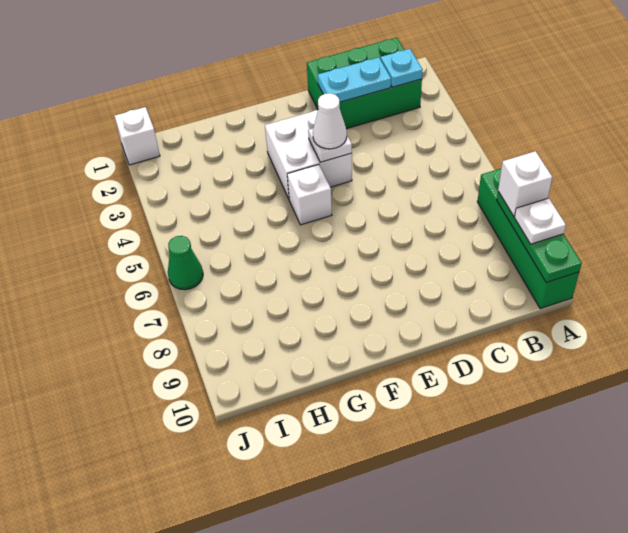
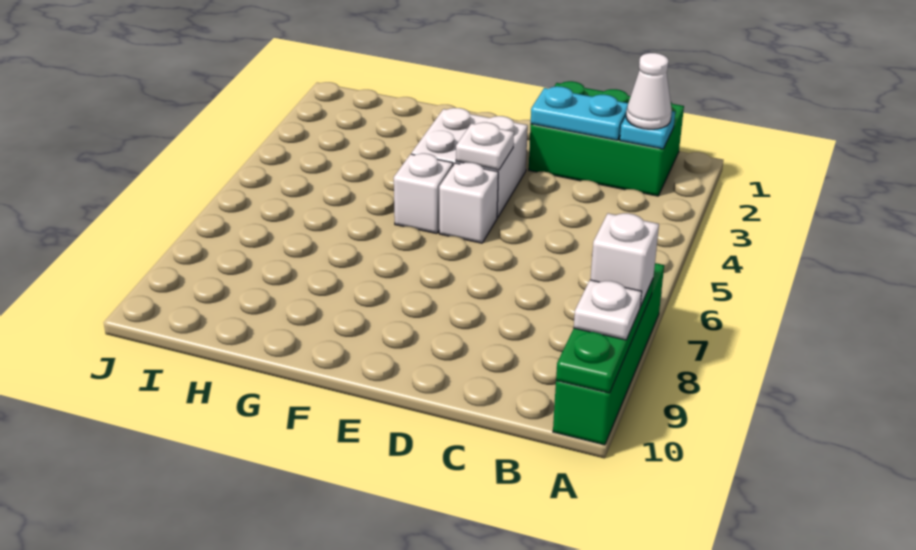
white cone E4 level 3 -> white cone B2 level 3
white brick J1 level 1 -> white brick E5 level 1
green cone J6 level 1 -> none

